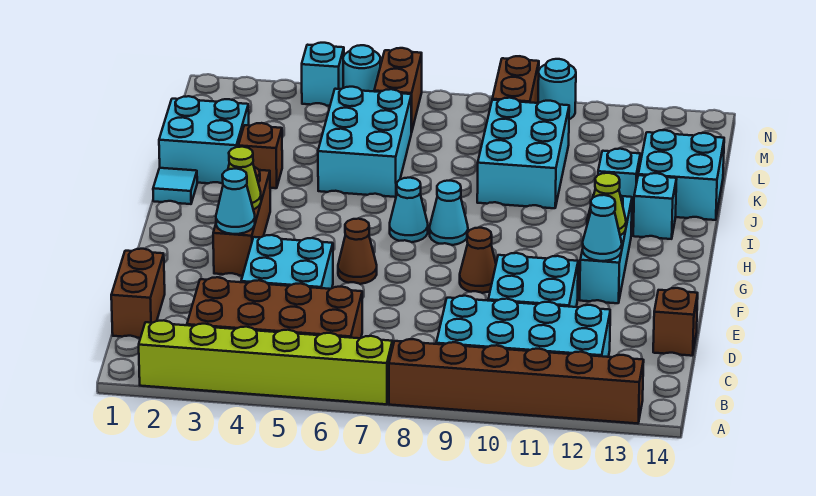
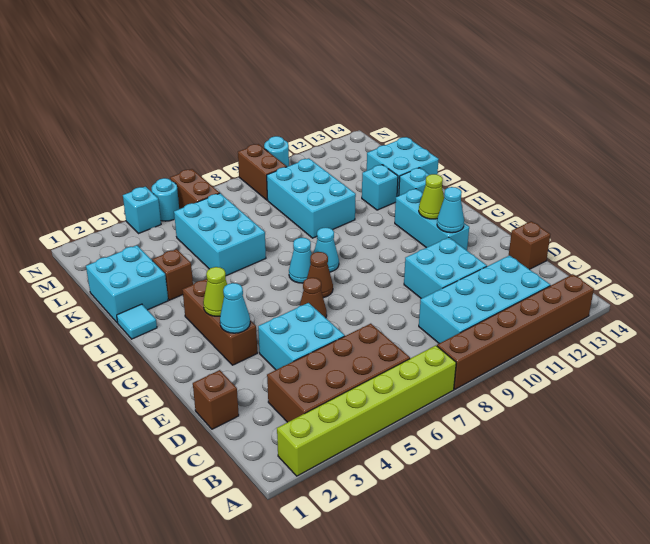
brown brick C1:D1 level 1 -> brown brick D1 level 1
brown cone F9 level 1 -> brown cone G7 level 1

